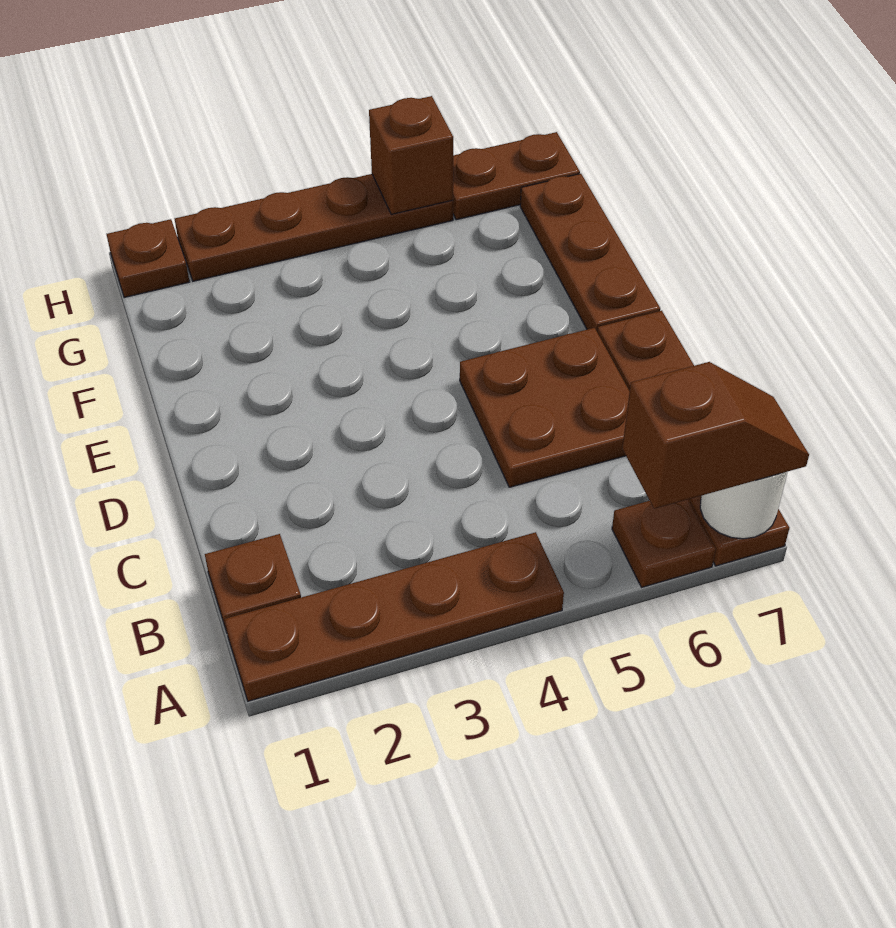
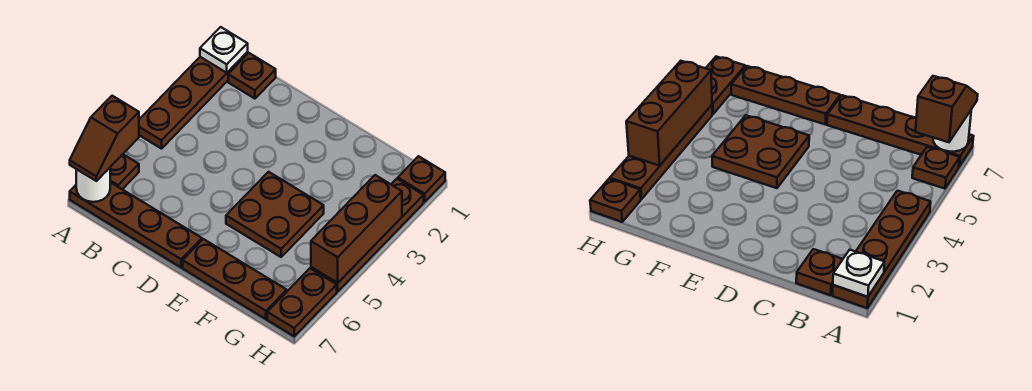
none -> white plate A1 level 2
brown plate C5:D6 level 1 -> brown plate E4:F5 level 1
brown brick H5 level 2 -> brown brick H3:H5 level 2

